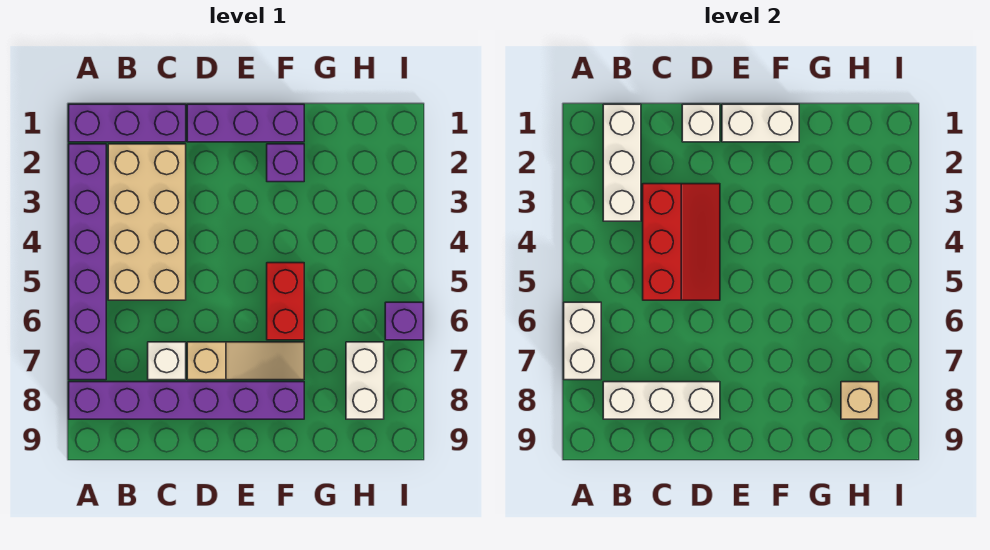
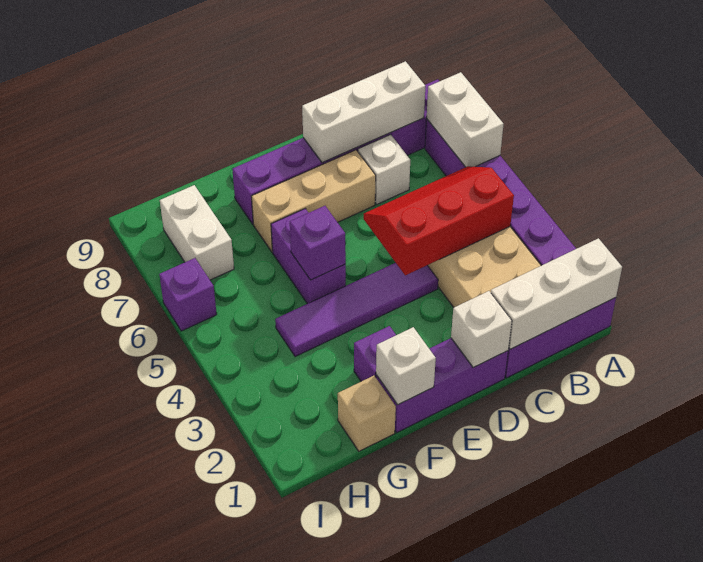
white brick B1:B3 level 2 -> white brick A1:C1 level 2
red slope C3:D5 level 2 top C -> red slope B4:D5 level 2 top 4
none -> purple tile D4:G4 level 1
tan slope D7:F7 level 1 top D -> tan brick D7:F7 level 1
white brick E1:F1 level 2 -> white brick F1 level 2
red brick F5:F6 level 1 -> purple brick F5:F6 level 1
none -> purple brick F5 level 2
tan brick H8 level 2 -> tan brick G1 level 1

